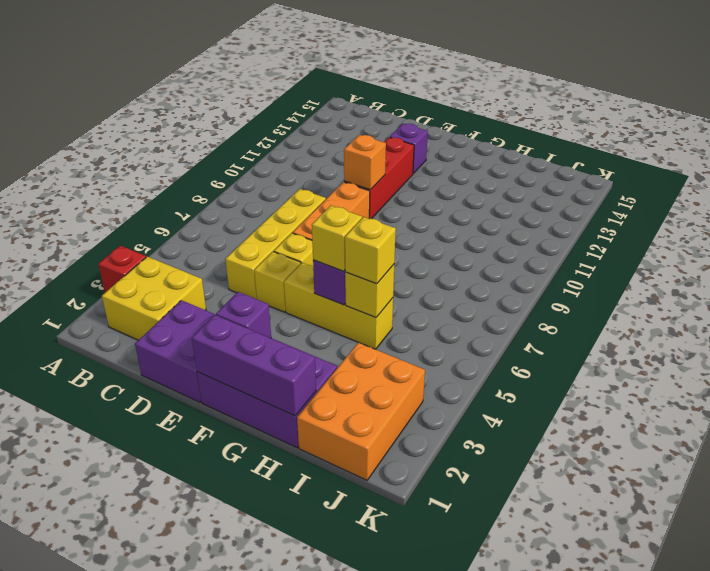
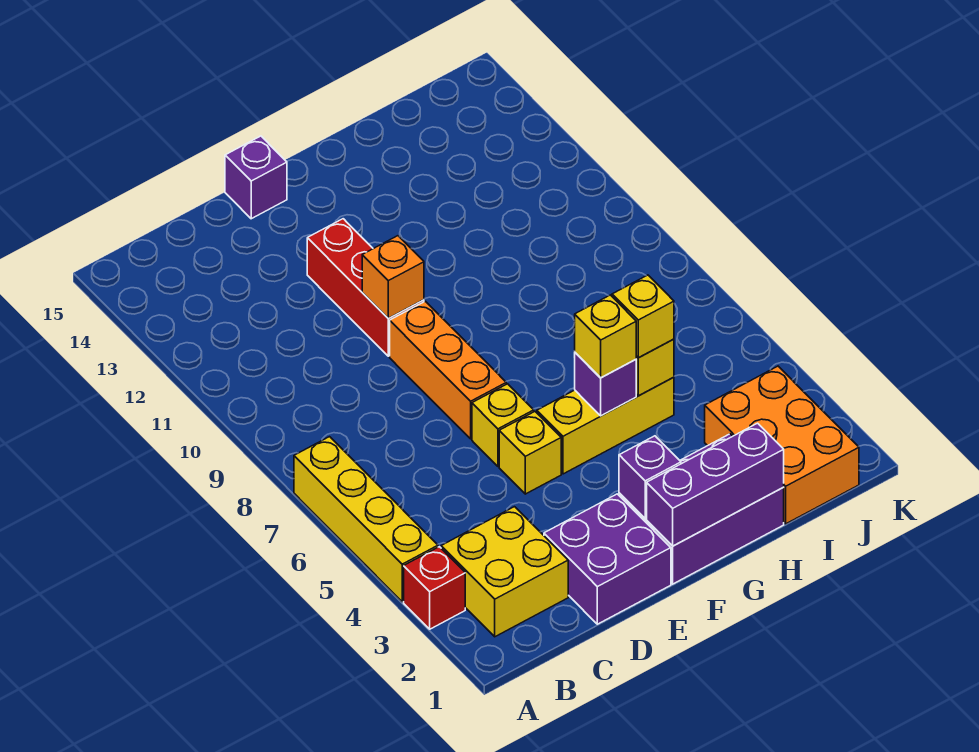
yellow brick D5:D8 level 1 -> yellow brick A4:A7 level 1
purple brick E13 level 1 -> purple brick E15 level 1

